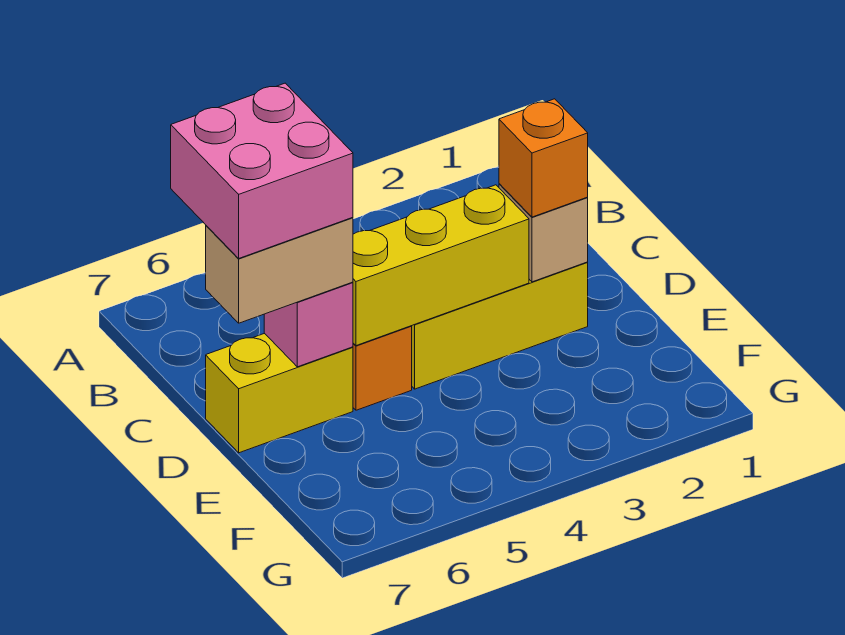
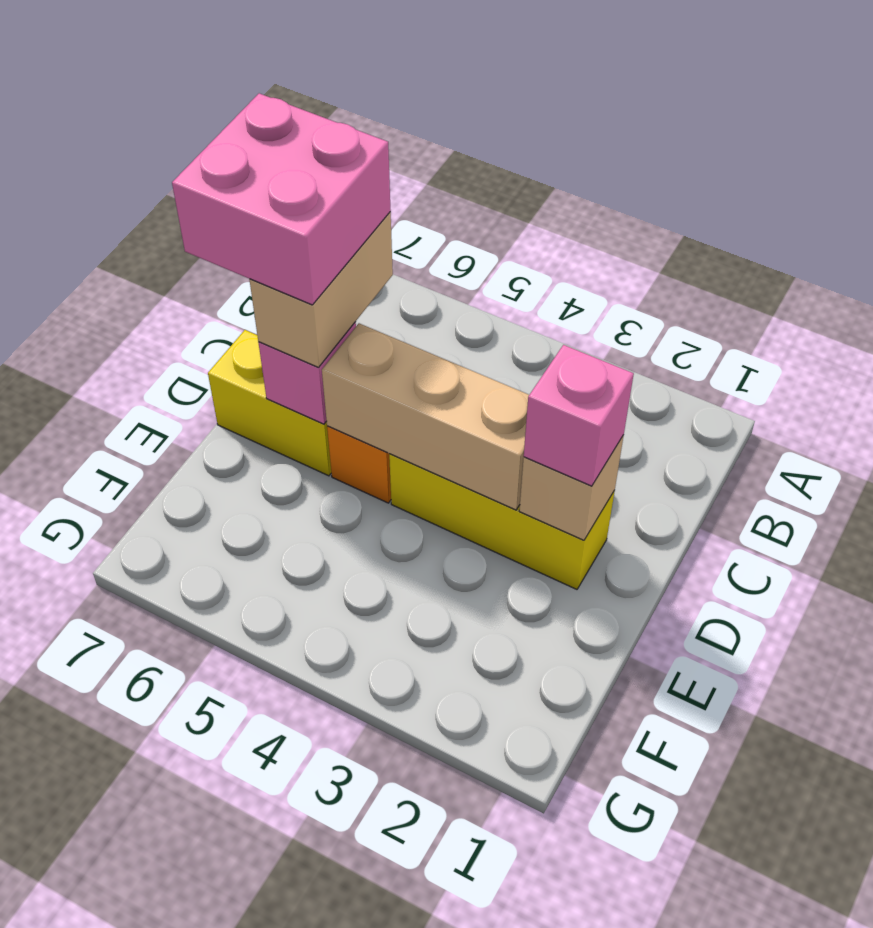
orange brick D2 level 3 -> pink brick D2 level 3
yellow brick D3:D5 level 2 -> tan brick D3:D5 level 2
tan brick D6:D7 level 3 -> tan brick C6:D6 level 3

